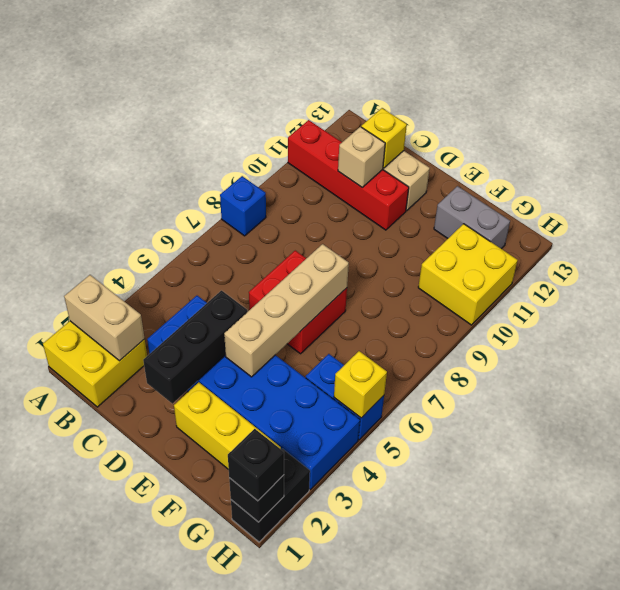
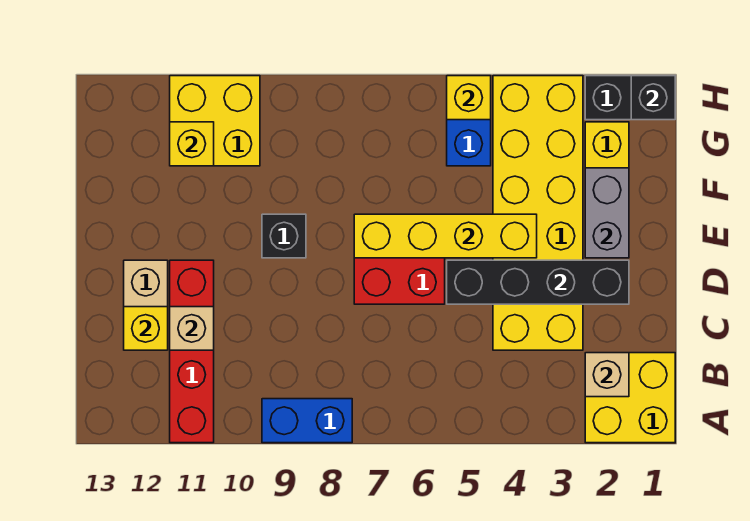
tan brick A2:B2 level 2 -> tan brick B2 level 2
blue brick A8 level 1 -> blue brick A8:A9 level 1
blue brick C3:H4 level 1 -> yellow brick C3:H4 level 1
black brick D2:D4 level 2 -> black brick D2:D5 level 2
tan brick E4:E7 level 2 -> yellow brick E4:E7 level 2
grey brick F12:G12 level 1 -> grey brick E2:F2 level 2
none -> yellow brick G11 level 2
black brick H1 level 3 -> black brick E9 level 1

